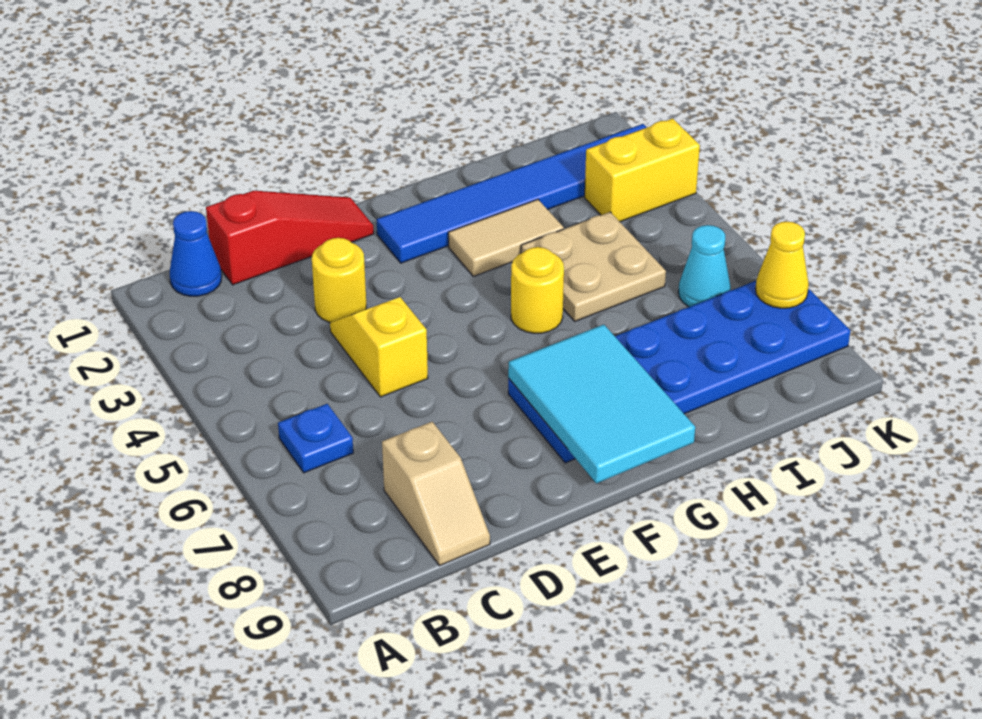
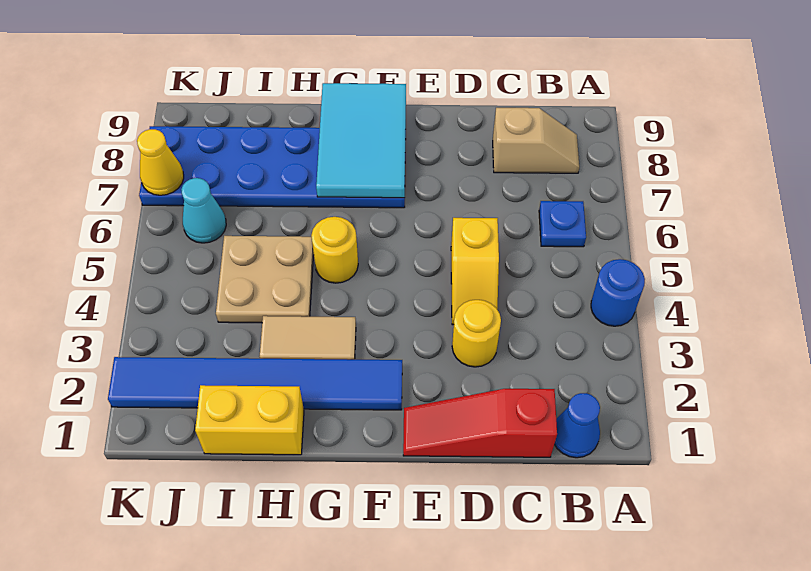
none -> blue round brick A4 level 1
tan slope C8:C9 level 1 top 8 -> tan slope B8:C8 level 1 top C
yellow brick J3:K3 level 1 -> yellow brick H1:I1 level 1

